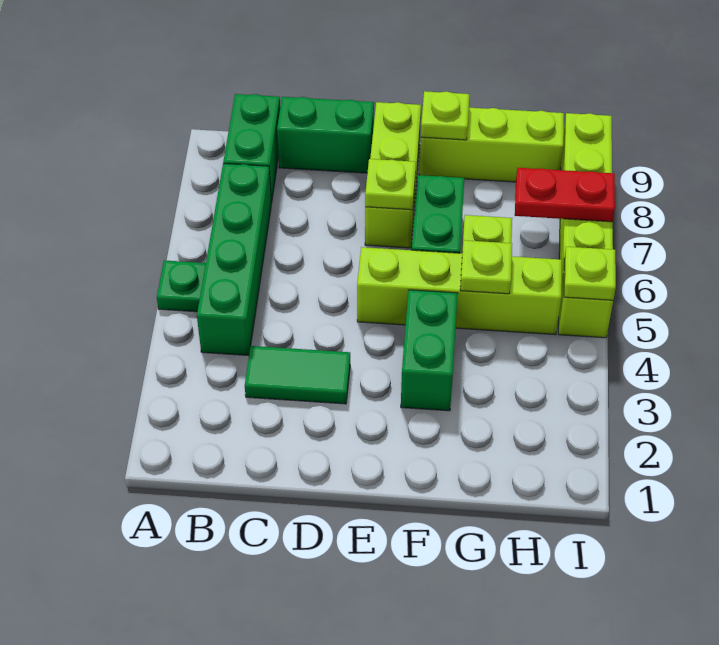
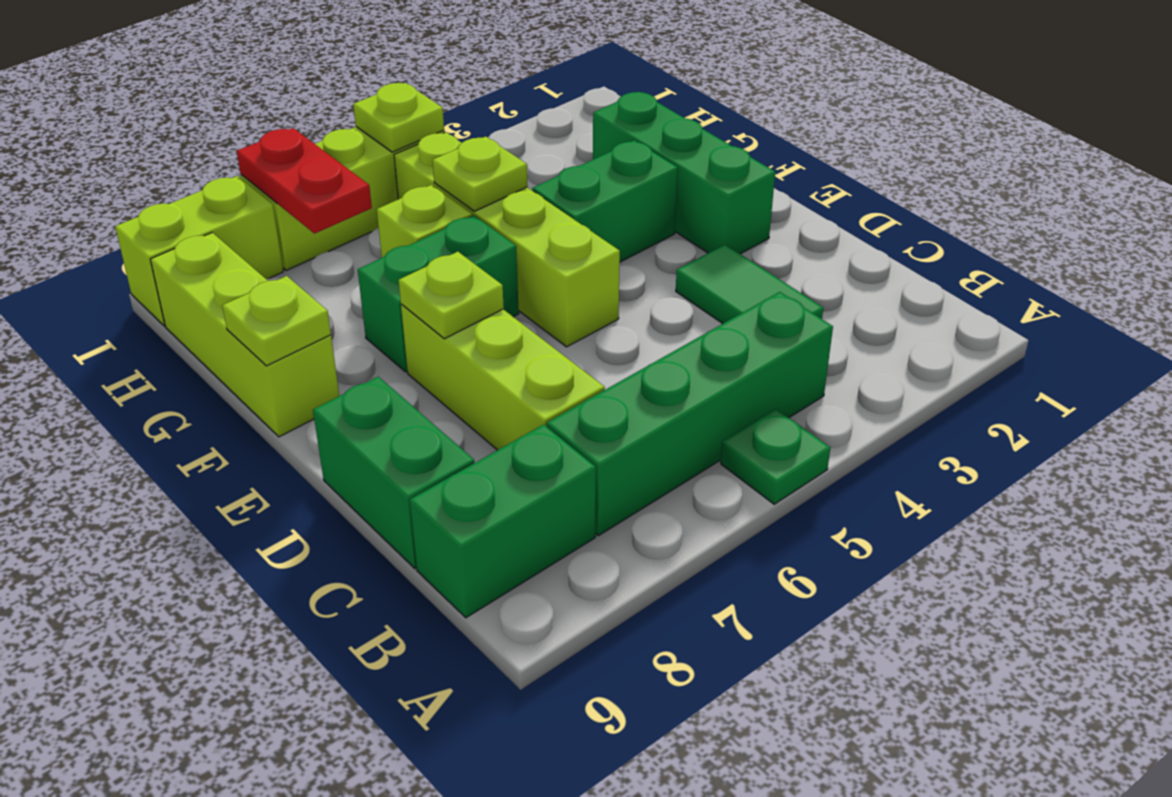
none -> green brick E2:G2 level 1
lime brick E7:E9 level 1 -> lime brick C7:E7 level 1

